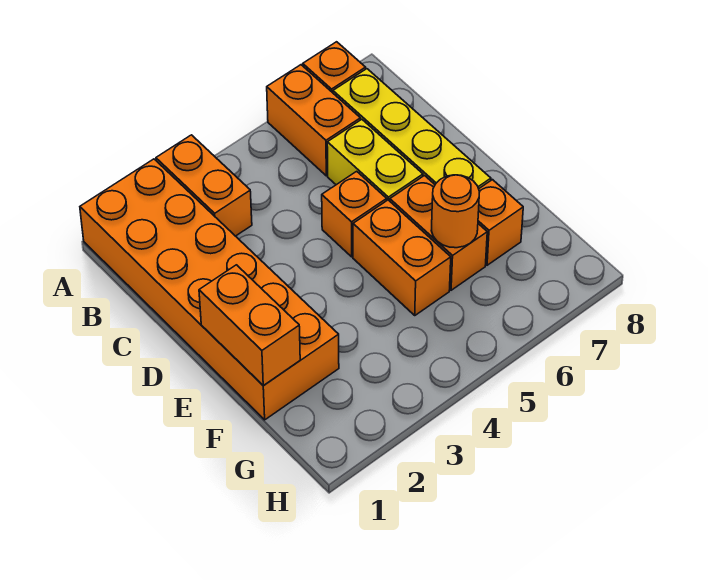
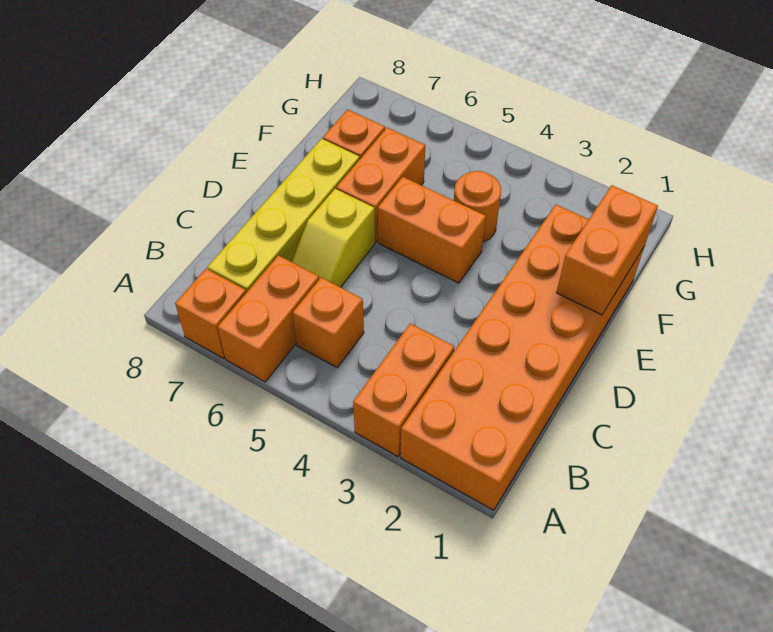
yellow brick C6:D6 level 1 -> yellow slope C6:D6 level 1 top D
orange brick D5 level 1 -> orange brick B5 level 1
orange brick E5:F5 level 1 -> orange brick E4:E5 level 1
orange round brick F6 level 2 -> orange round brick F4 level 1

